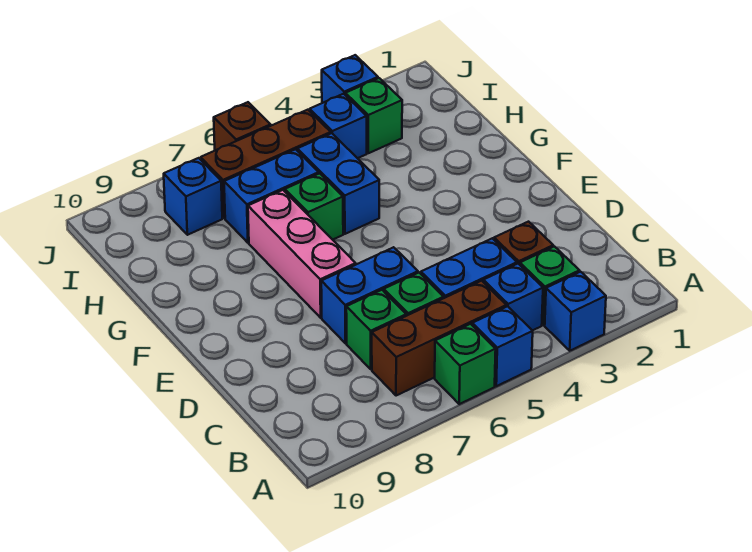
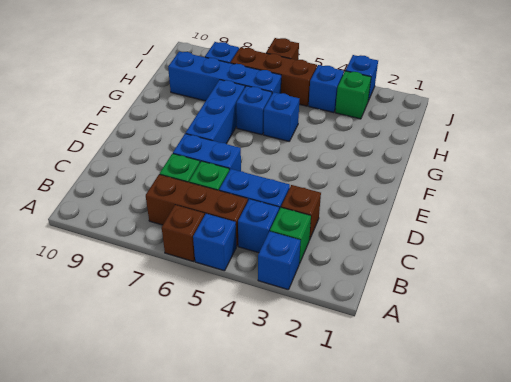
green brick A6 level 1 -> brown brick A6 level 1
pink brick E7:G7 level 1 -> blue brick E7:G7 level 1
blue brick G5:H5 level 1 -> blue brick G5 level 1
green brick G6 level 1 -> blue brick G6 level 1
blue brick H6:H7 level 1 -> blue brick H6:H9 level 1

